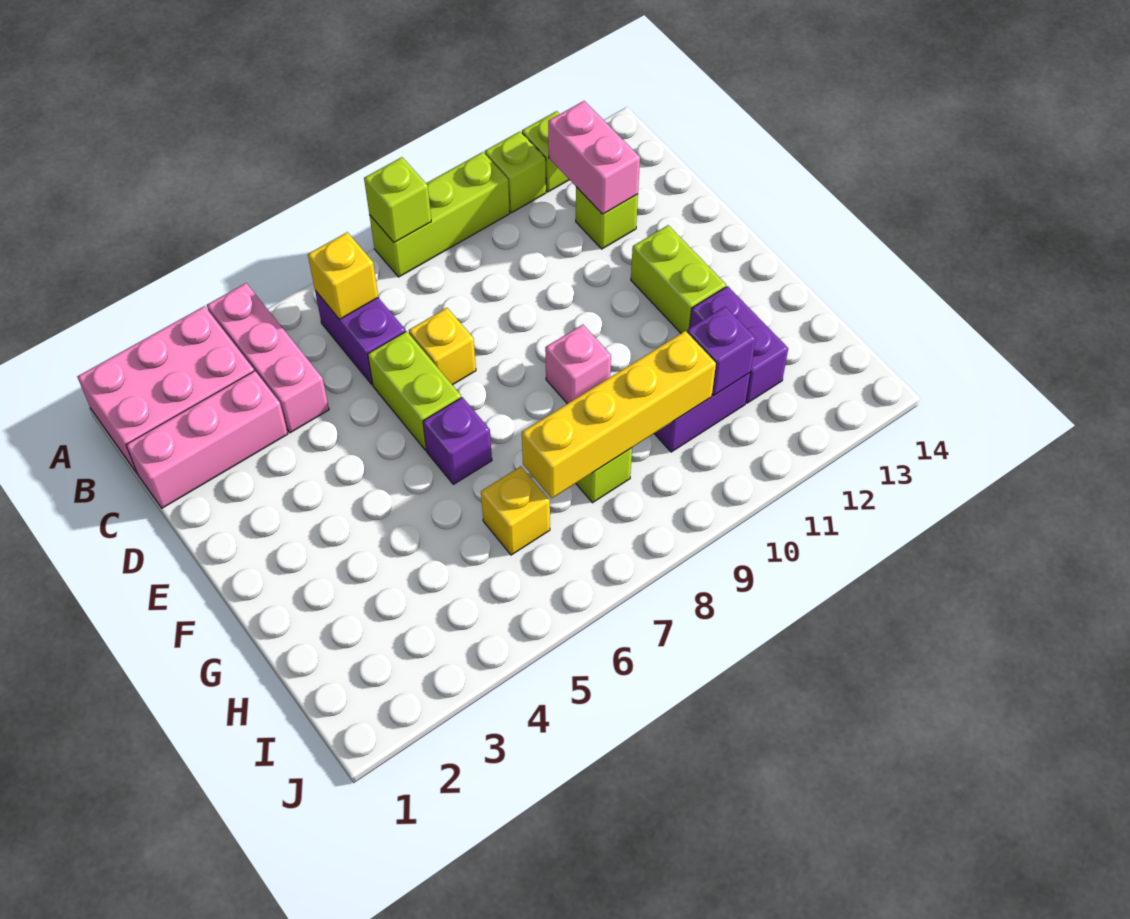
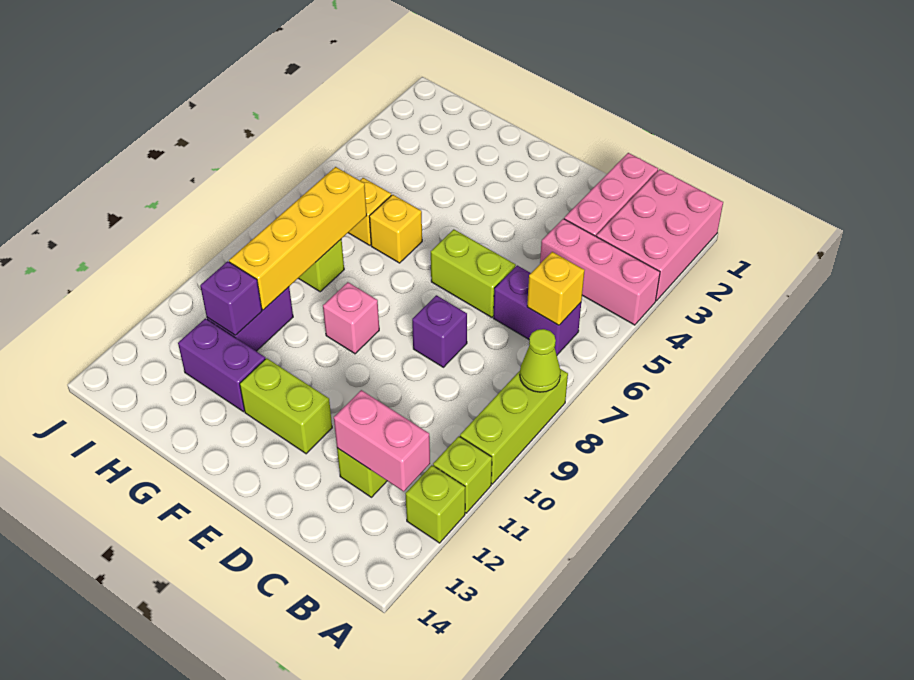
lime brick A8 level 2 -> lime cone A8 level 2
yellow brick D7 level 1 -> yellow brick G6 level 1
purple brick F6 level 1 -> purple brick D8 level 1

